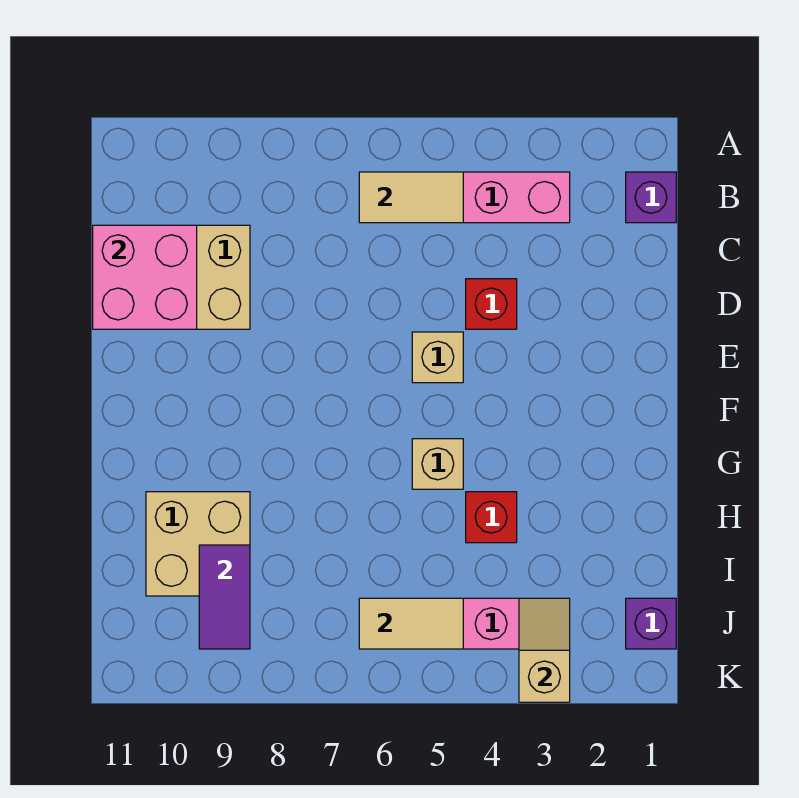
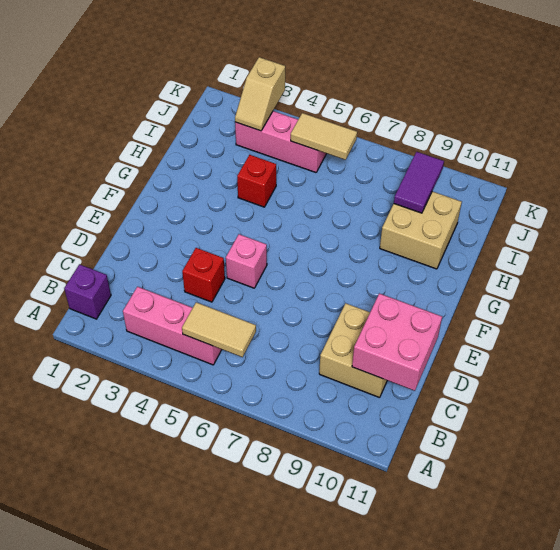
tan brick E5 level 1 -> pink brick E5 level 1
tan brick G5 level 1 -> none
purple brick J1 level 1 -> none

